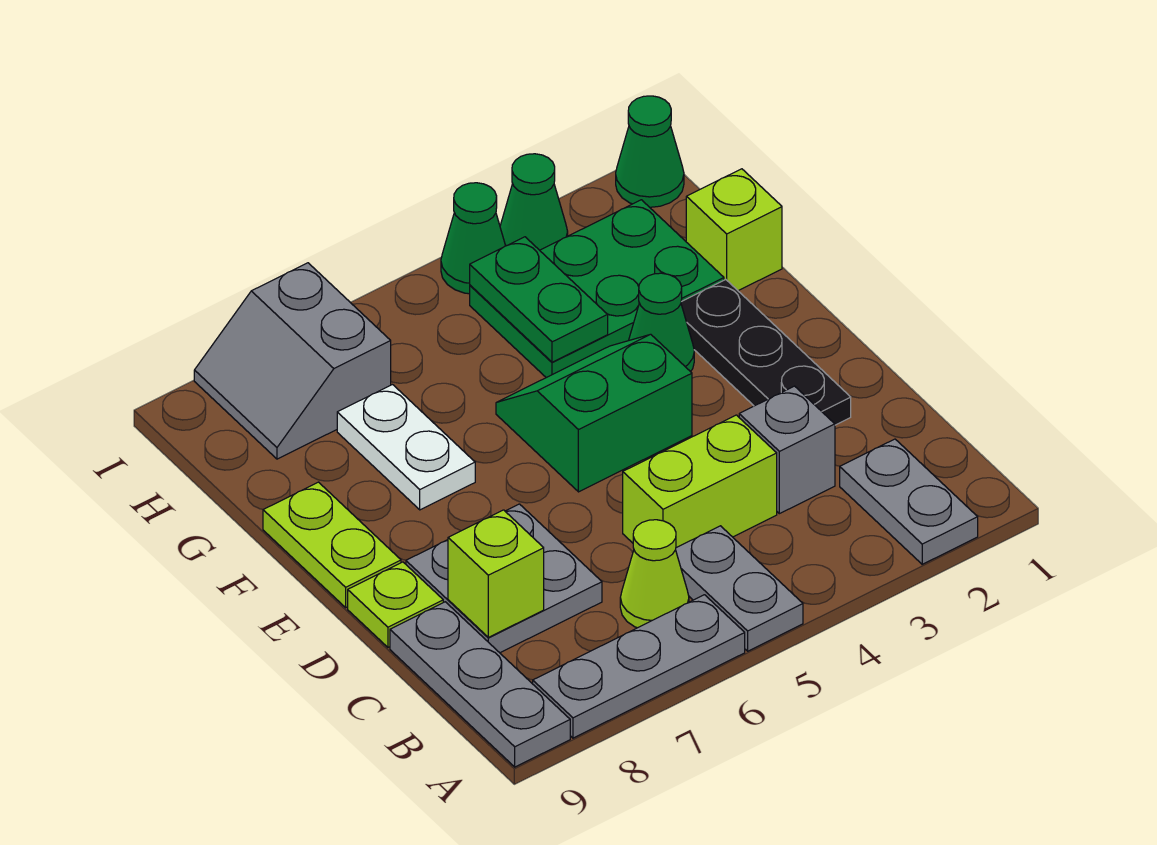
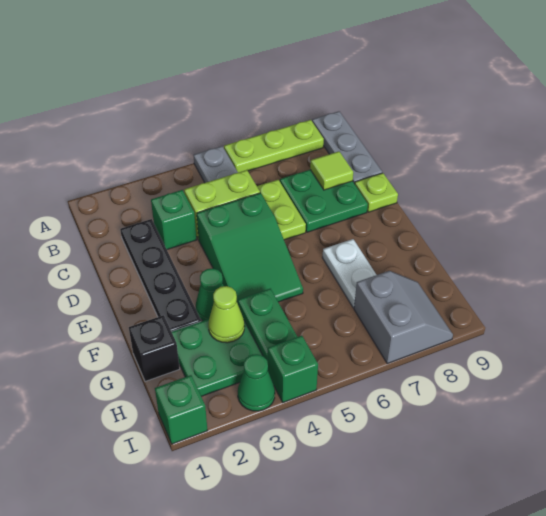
grey plate A2:B2 level 1 -> none
grey plate A6:A8 level 1 -> lime plate A6:A8 level 1
lime cone B6 level 1 -> lime cone G3 level 2
grey brick C3 level 1 -> green brick C3 level 1
grey plate C7:D8 level 1 -> green plate C7:D8 level 1
lime brick C8 level 2 -> lime tile C8 level 2
black plate D2:F2 level 1 -> black plate C2:F2 level 1
green slope E4:F5 level 1 top E -> green slope D4:F5 level 1 top D
lime plate E9:F9 level 1 -> lime plate C6:D6 level 1
lime brick G1 level 1 -> black brick G1 level 1
green cone I1 level 1 -> green brick I1 level 1
green cone I4 level 1 -> green brick I4 level 1

